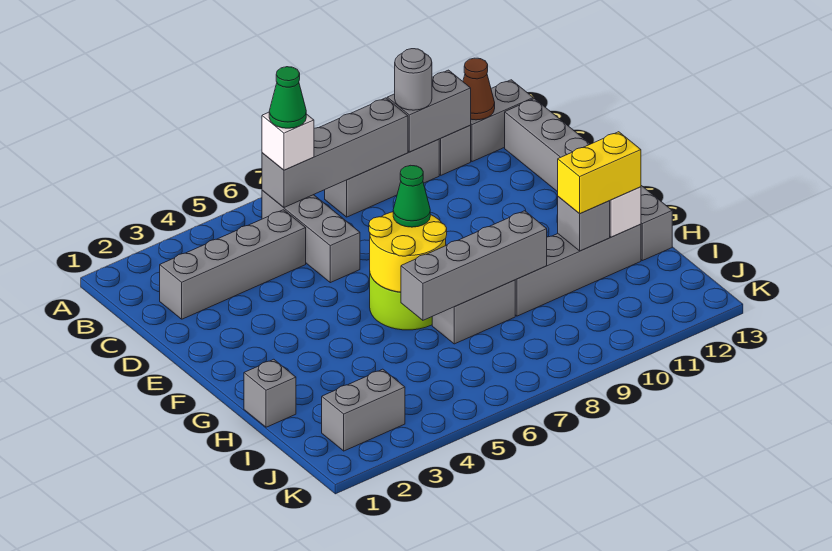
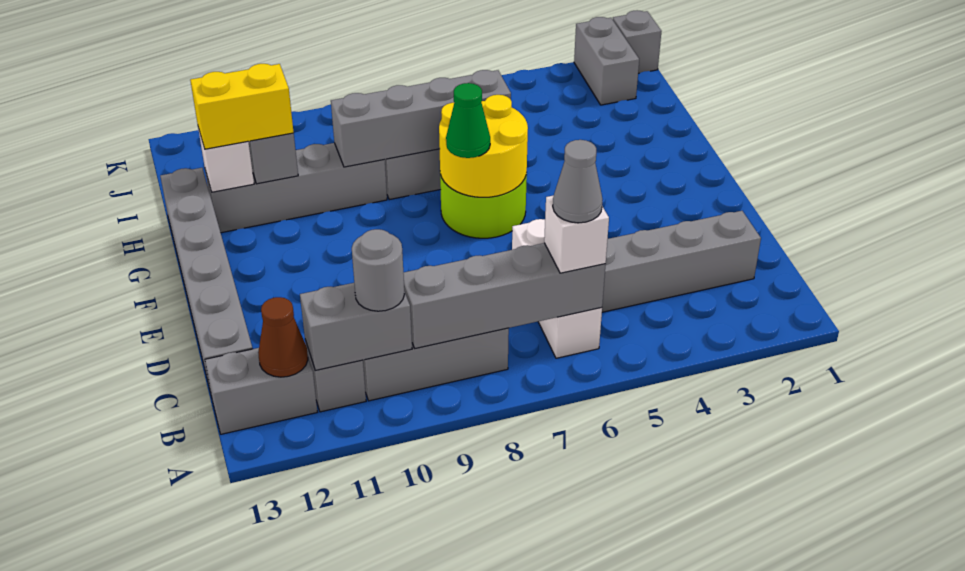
grey brick B6:D6 level 1 -> white brick B6:D6 level 1
green cone B6 level 4 -> grey cone B6 level 4
grey brick H1 level 1 -> grey brick K1 level 1
grey brick J2:J3 level 1 -> grey brick J2:K2 level 1

